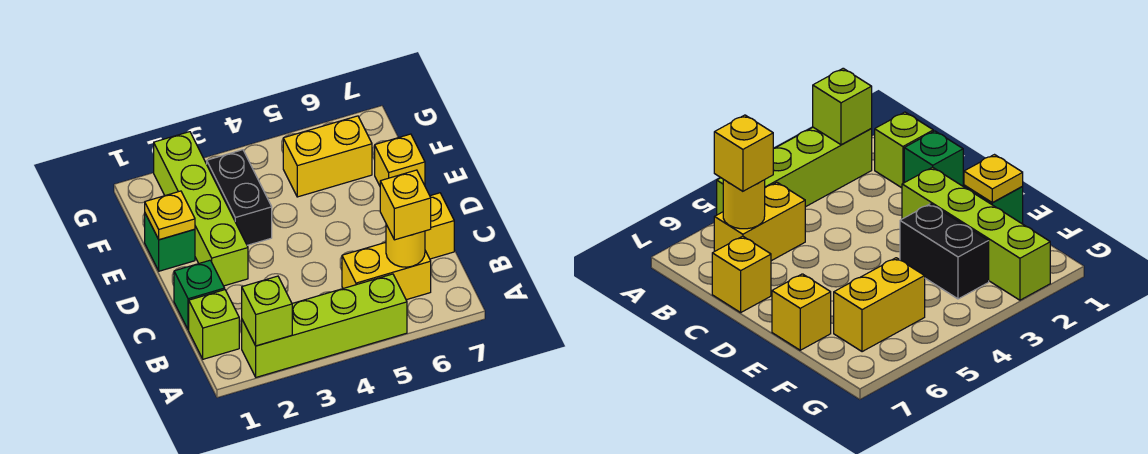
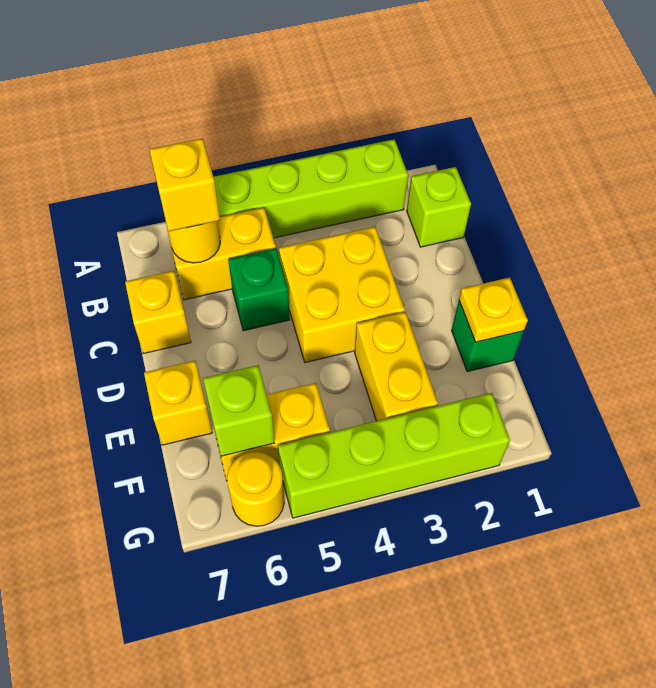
lime brick A2 level 2 -> lime brick F6 level 2
green brick C1 level 1 -> green brick C5 level 1
none -> yellow brick C3:D4 level 1
lime brick D2:G2 level 1 -> lime brick G2:G5 level 1
black brick E3:F3 level 1 -> yellow brick E3:F3 level 1
none -> yellow round brick G6 level 1

